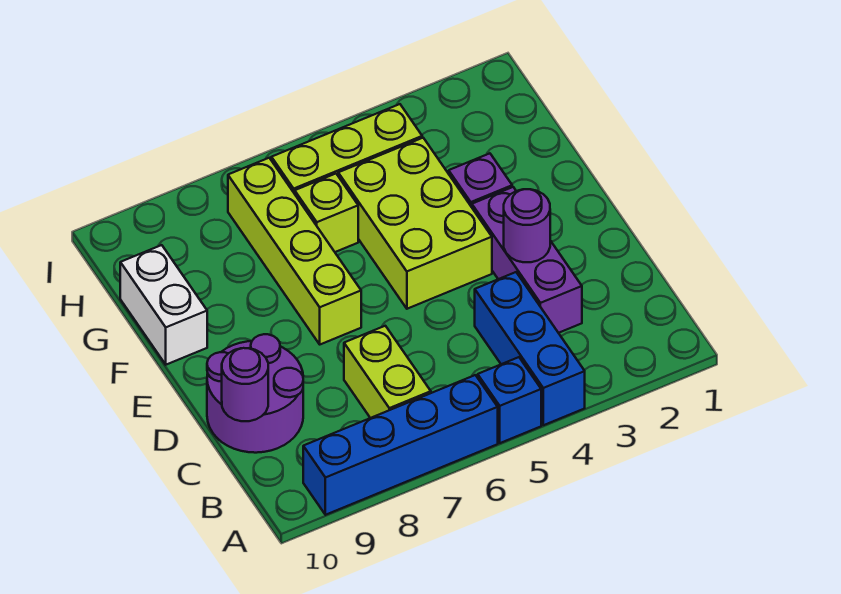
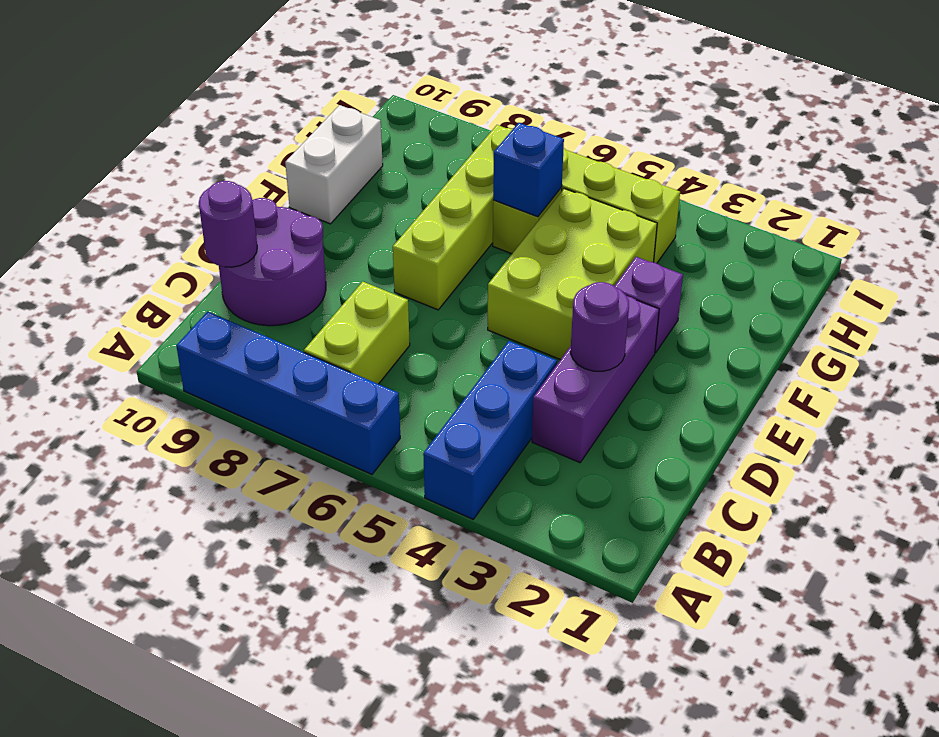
blue brick A5 level 1 -> blue brick G6 level 2

